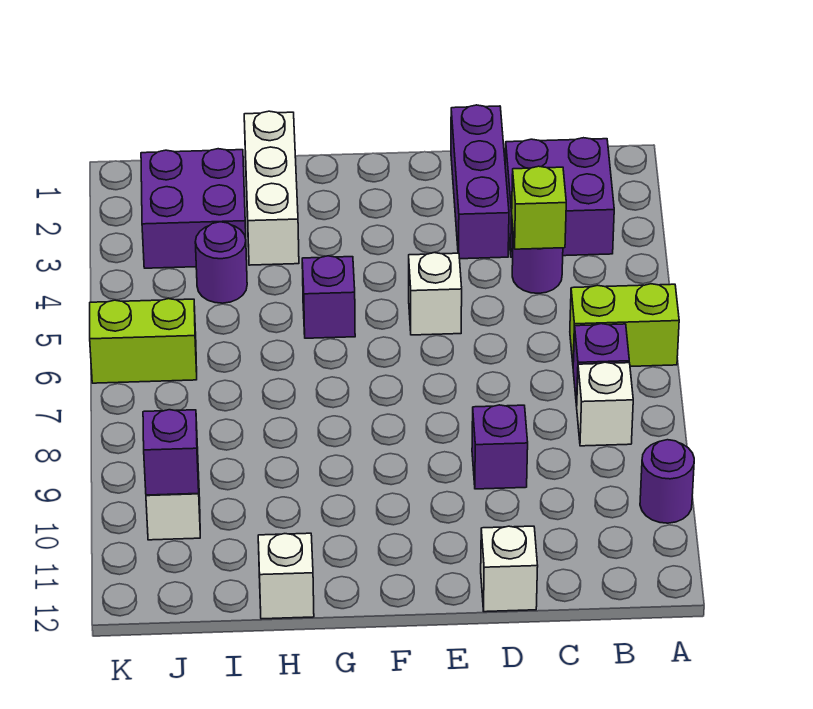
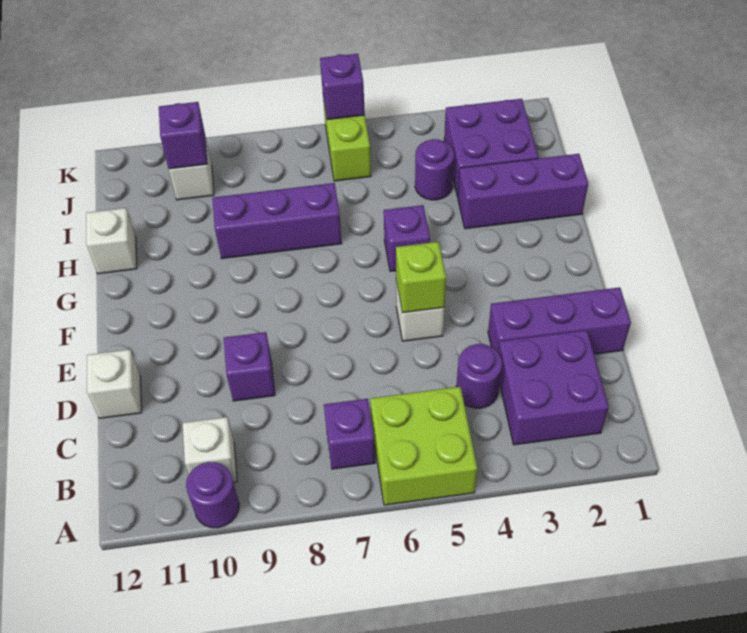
lime brick A6:B6 level 1 -> lime brick A5:B6 level 1
white brick B8 level 1 -> white brick B10 level 1
lime brick C4 level 2 -> lime brick E5 level 2
white brick H1:H3 level 1 -> purple brick H1:H3 level 1
none -> purple brick H7:H9 level 1
none -> purple brick K6 level 2

